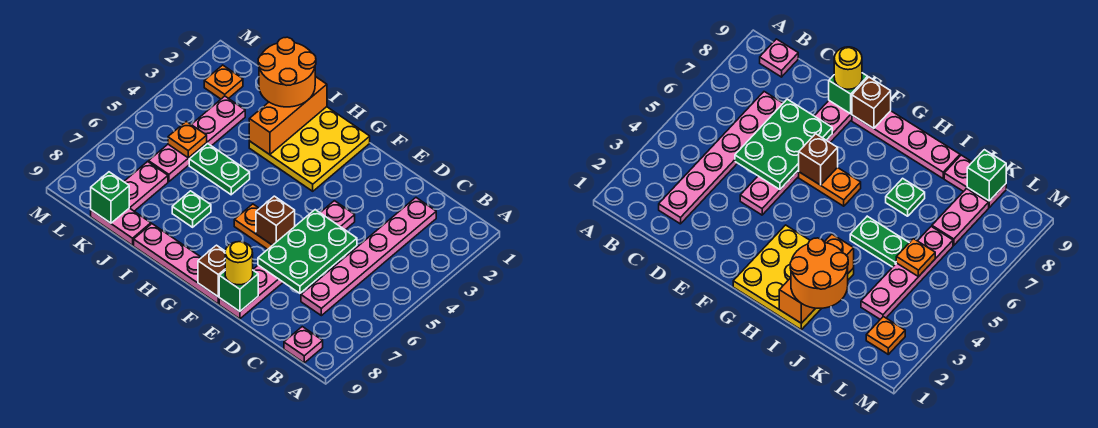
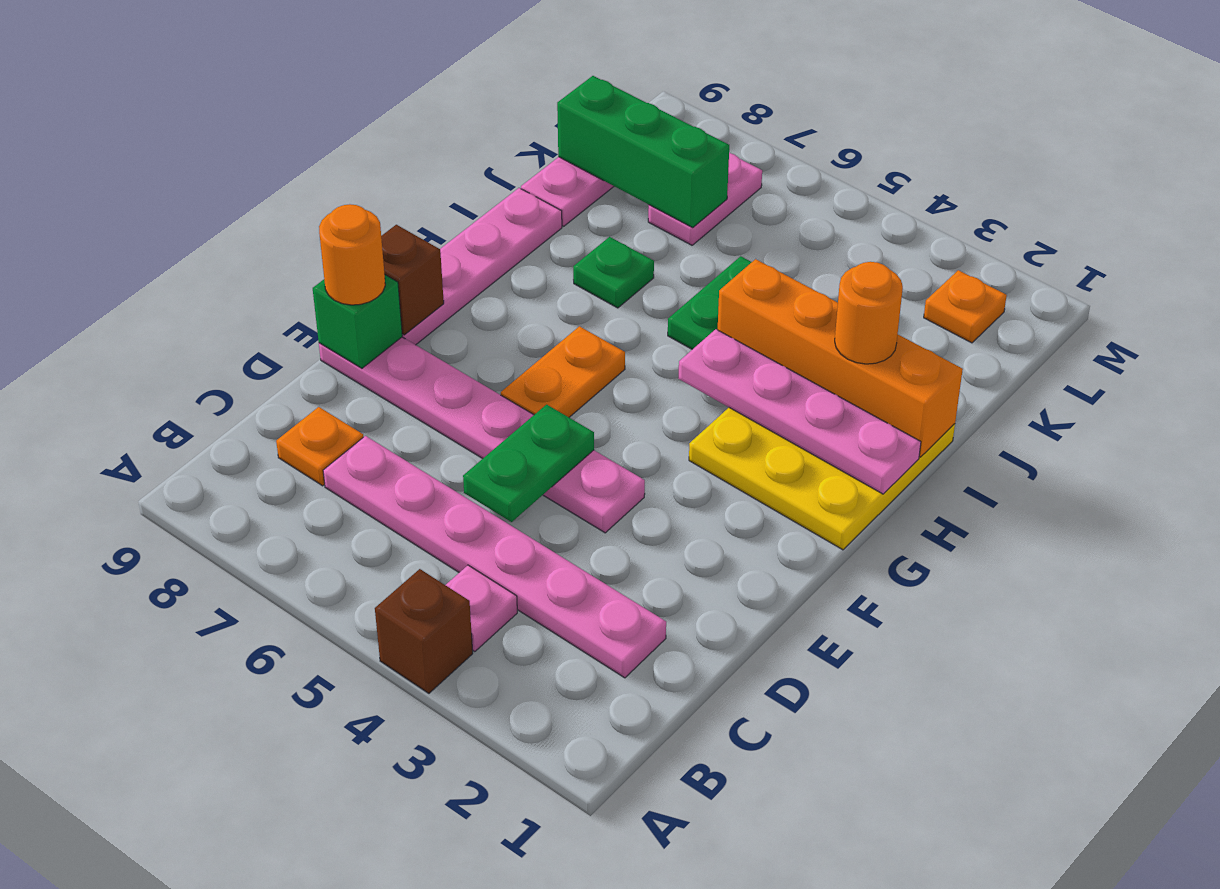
pink plate B9 level 1 -> pink plate B4 level 1
green plate D5:E7 level 2 -> green plate D5:E5 level 2
yellow round brick E9 level 3 -> orange round brick E9 level 3
brown brick F6 level 2 -> brown brick A4 level 1
orange brick I1:I3 level 2 -> orange brick I1:I4 level 2
orange round brick I1:J2 level 3 -> orange round brick I2 level 3
pink plate K3:K6 level 1 -> pink plate H1:H4 level 2
orange plate K5 level 2 -> orange plate C8 level 1
pink plate K7:K8 level 1 -> pink plate K7:L7 level 1
green brick K9 level 2 -> green brick K7:K9 level 2

